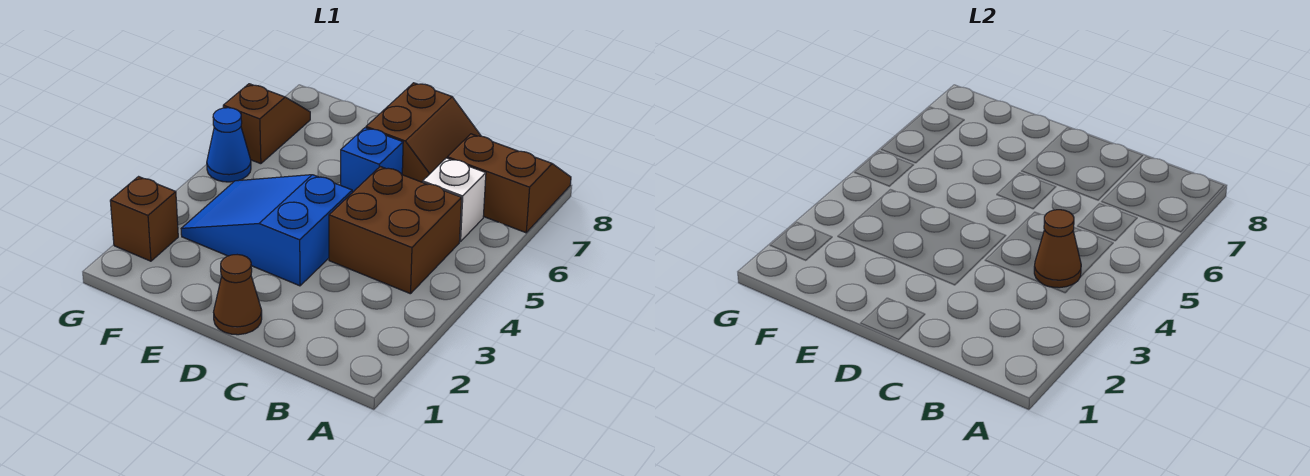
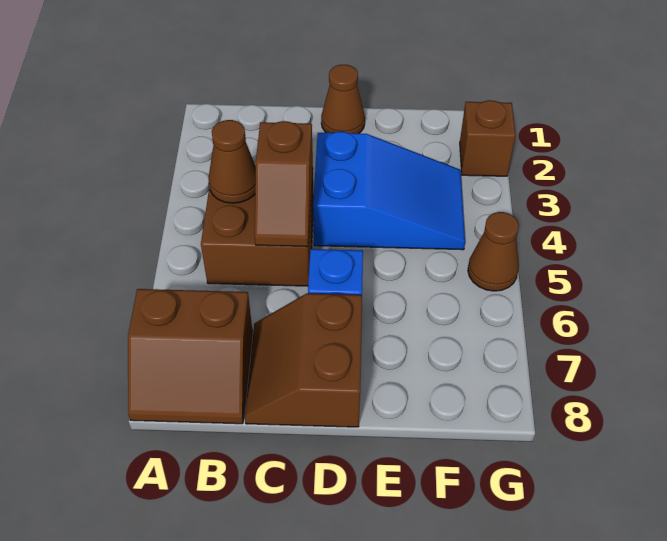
white brick B6 level 1 -> none
blue cone G5 level 1 -> brown cone G5 level 1
brown slope G6:G7 level 1 top 6 -> brown slope C4:C5 level 2 top 4

